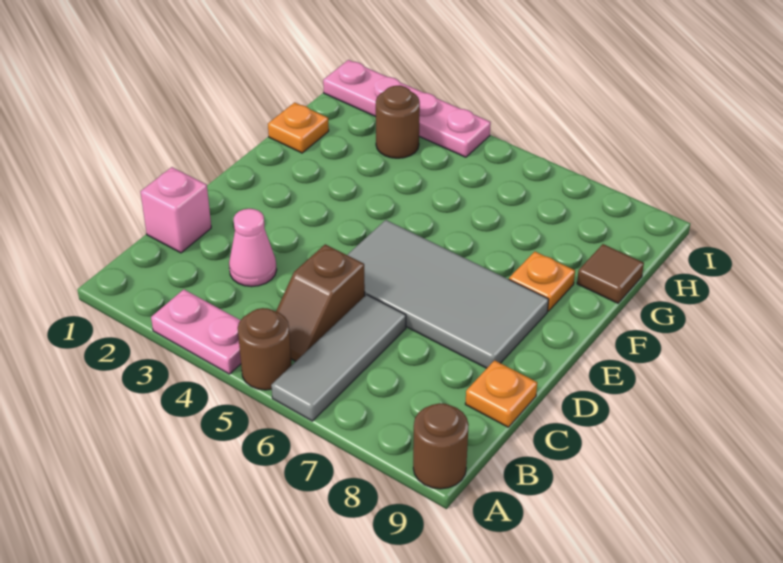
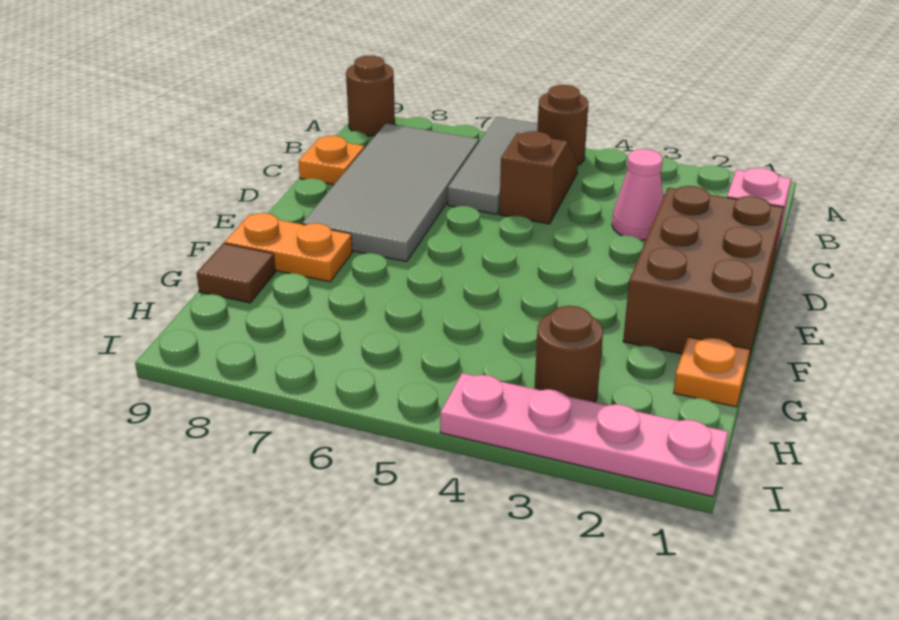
pink plate A3:A4 level 1 -> none
none -> brown brick D1:F2 level 1
grey tile D5:E8 level 1 -> grey tile B7:E8 level 1
orange plate F8 level 1 -> orange plate F8:F9 level 1

